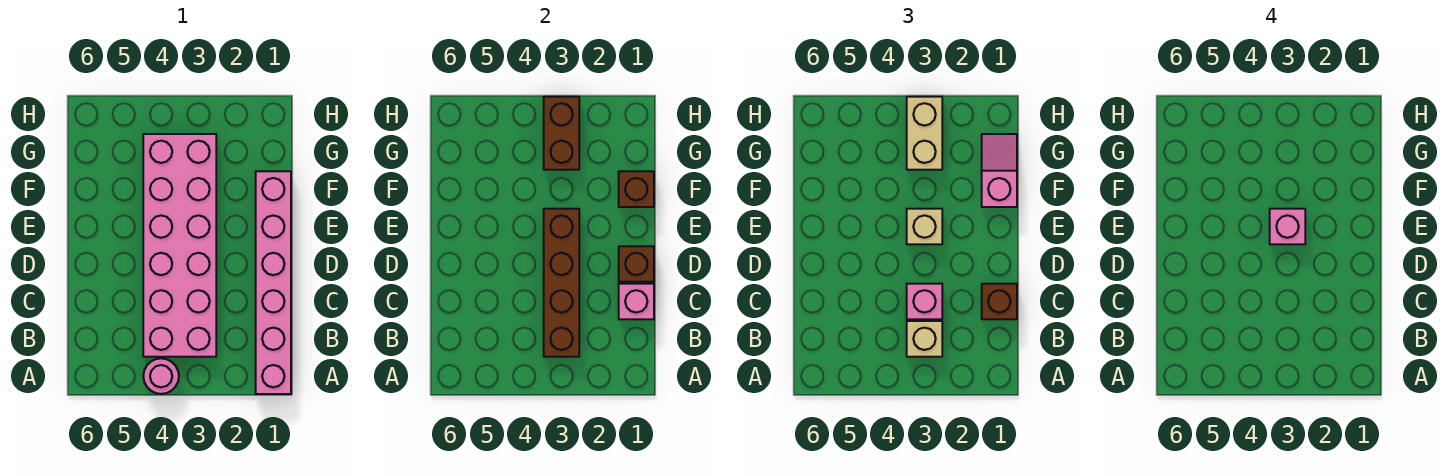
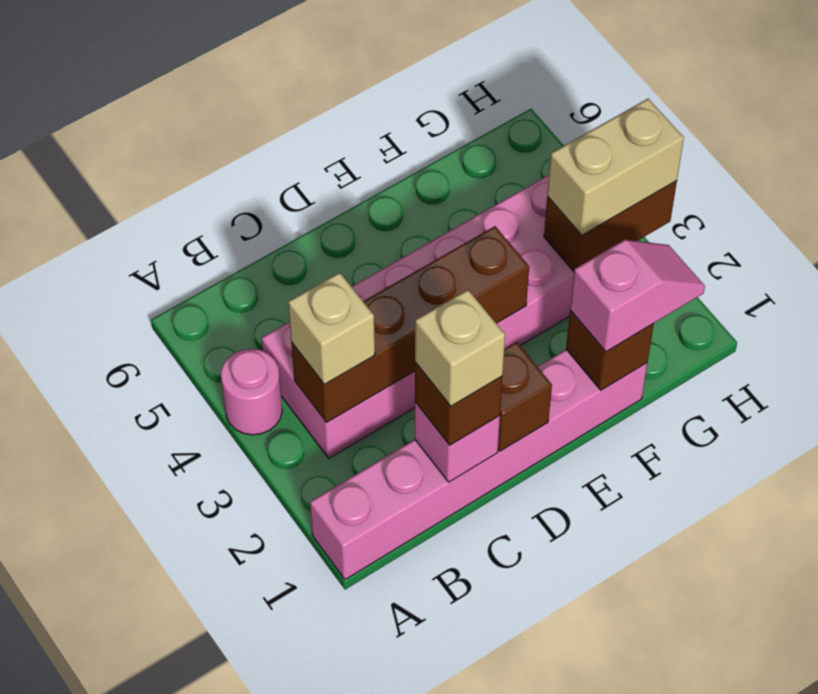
pink brick C3 level 3 -> none
tan brick E3 level 3 -> tan brick C1 level 4
pink brick E3 level 4 -> none

